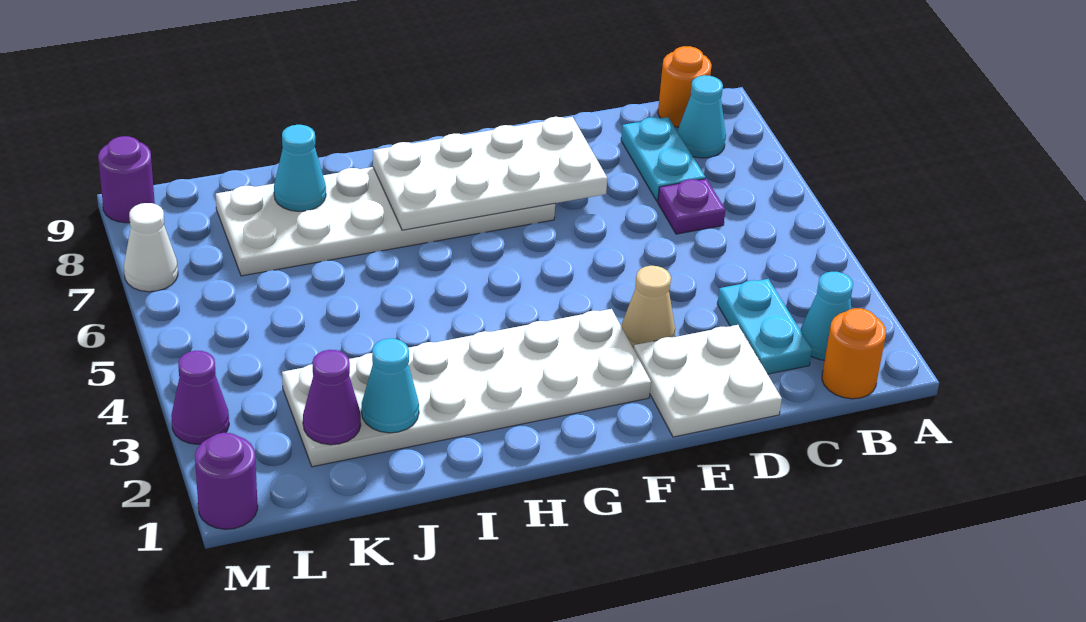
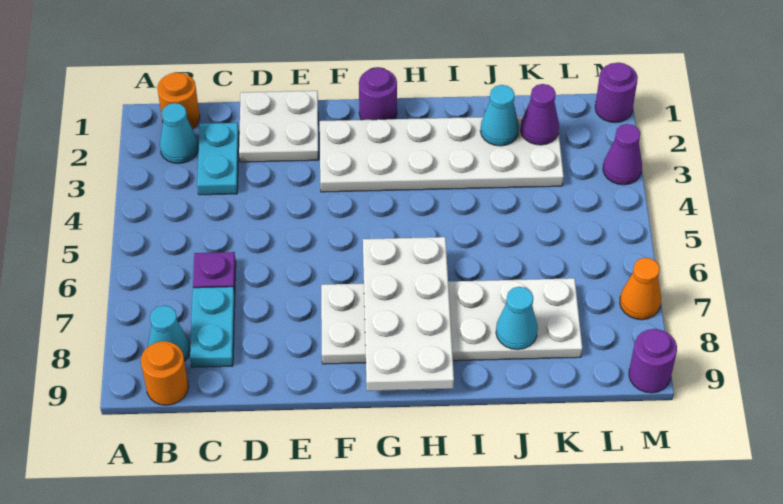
tan cone E3 level 1 -> none
white plate E7:H8 level 2 -> white plate G6:H9 level 2
none -> purple round brick G1 level 1
white cone M7 level 1 -> orange cone M7 level 1

